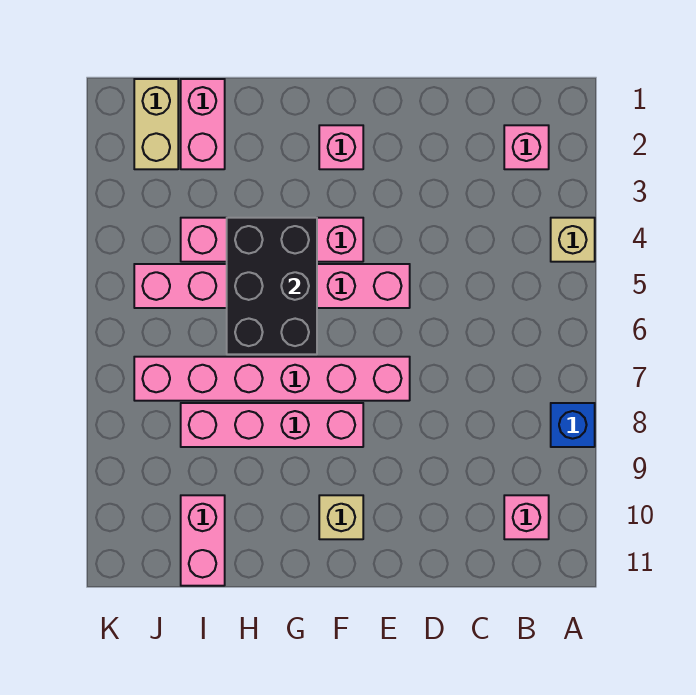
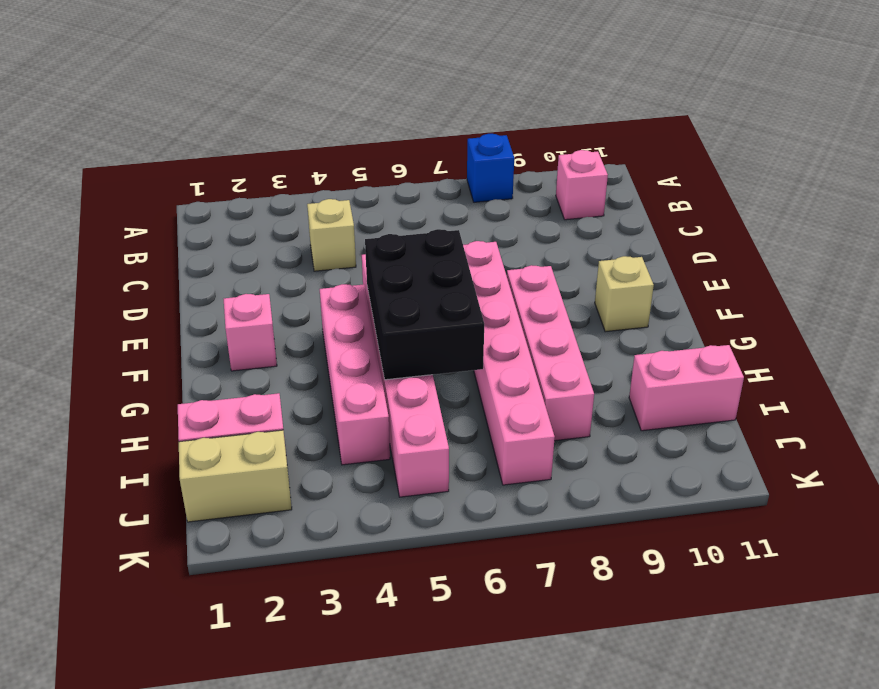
tan brick A4 level 1 -> tan brick C4 level 1
pink brick B2 level 1 -> none
black brick G4:H6 level 2 -> black brick F5:H6 level 2

